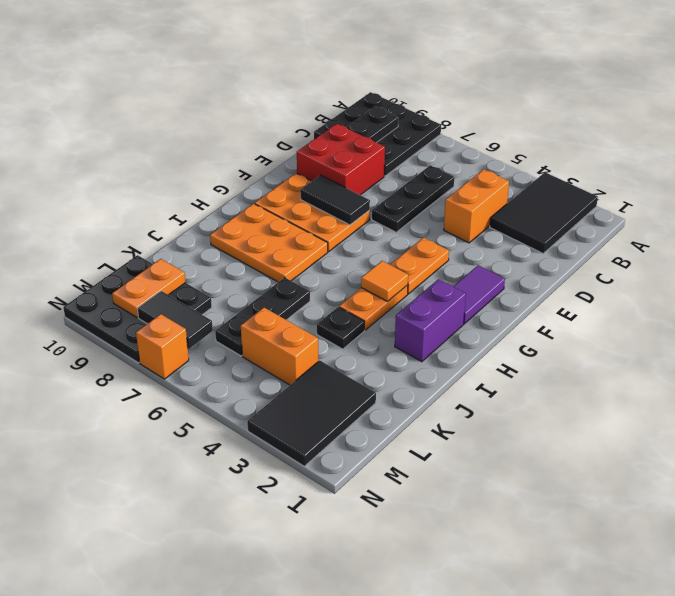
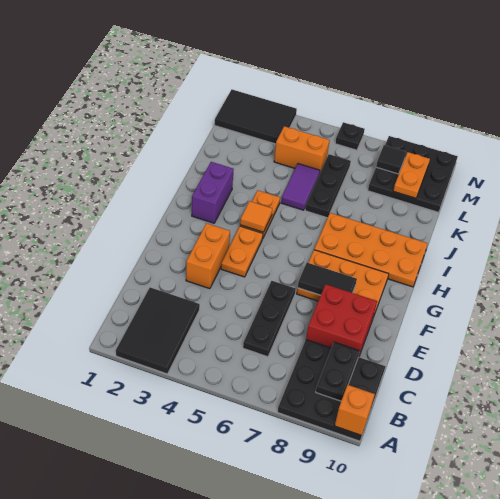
orange brick C4:D4 level 1 -> orange brick E3:F3 level 1
purple tile F2:G2 level 1 -> purple tile J5:K5 level 1
orange plate H7:I9 level 1 -> orange plate H7:I10 level 1
black plate J4 level 1 -> black plate N6 level 1
black tile L2:N3 level 1 -> black tile M1:N3 level 1
black tile M7:M8 level 2 -> black tile M8 level 2
orange brick N7 level 1 -> orange brick A10 level 2

